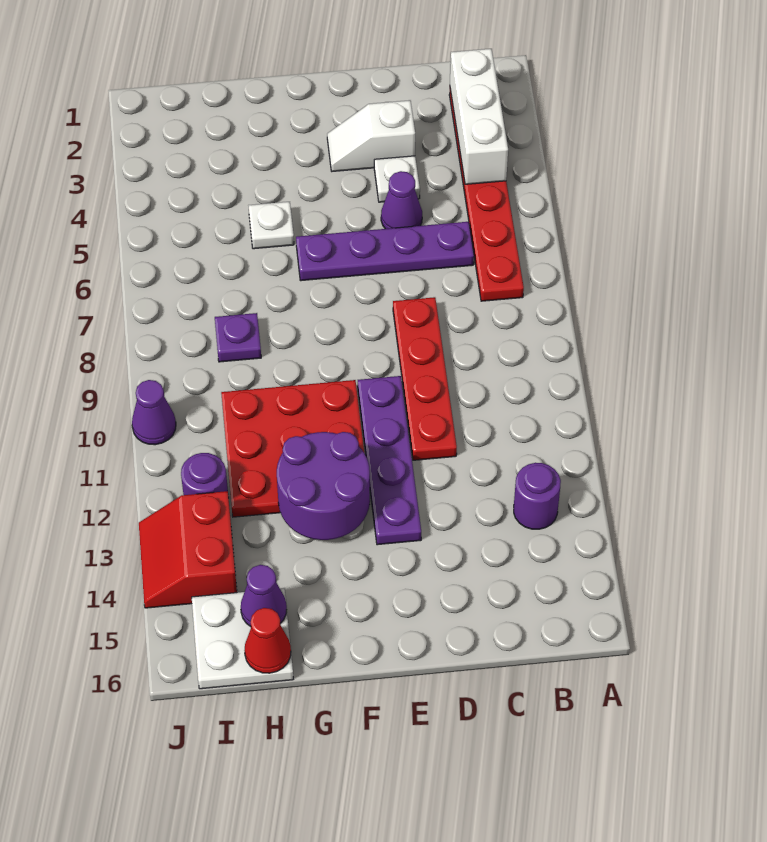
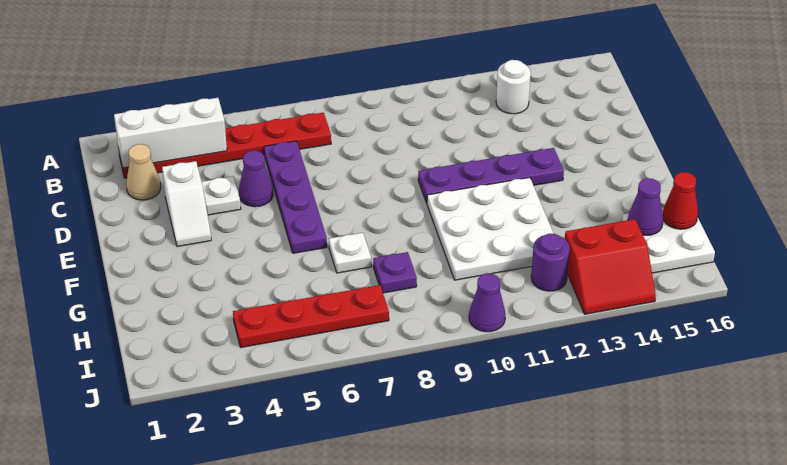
purple round brick B13 level 1 -> white round brick B13 level 1
none -> tan cone C2 level 1
red plate D8:D11 level 1 -> red plate I4:I7 level 1
red plate F10:H12 level 1 -> white plate F10:H12 level 1
purple round brick F12:G13 level 2 -> none
white plate G5 level 1 -> white plate G7 level 1

